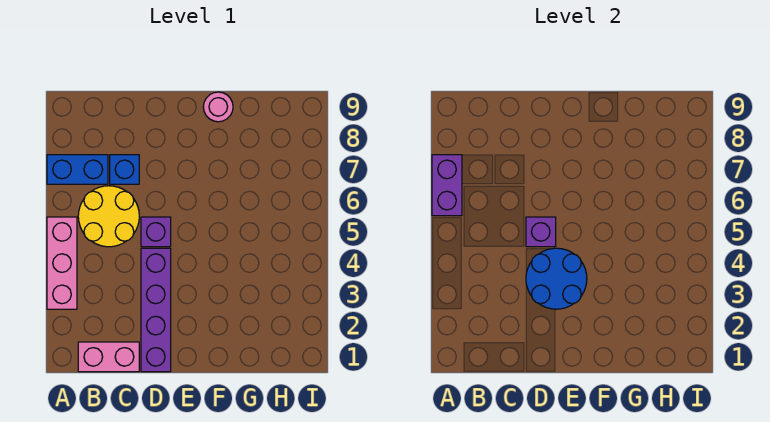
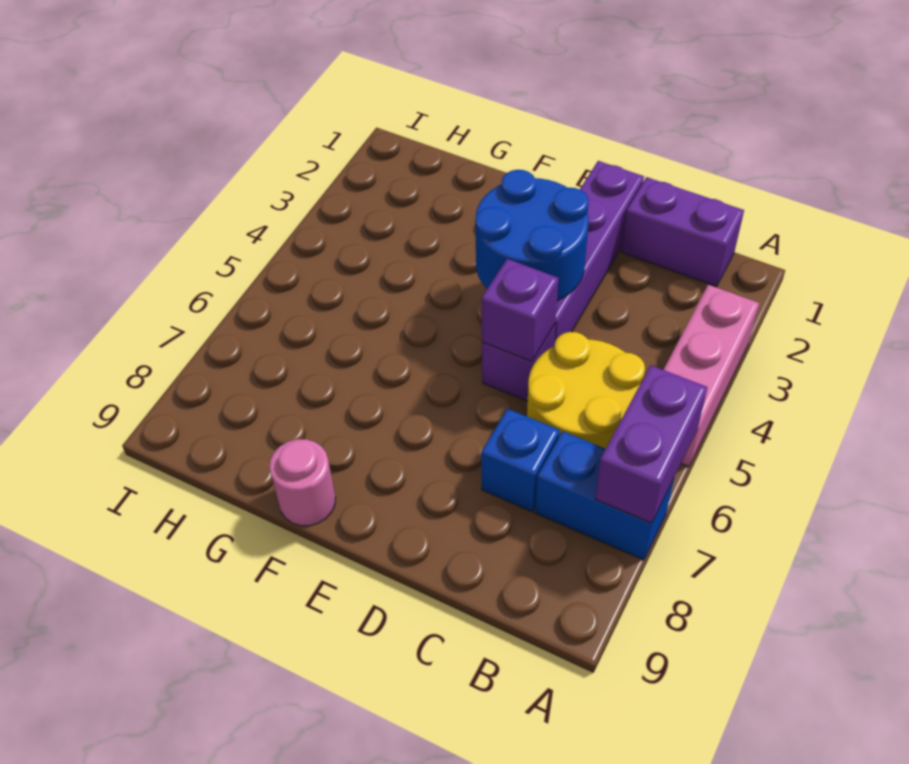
pink brick B1:C1 level 1 -> purple brick B1:C1 level 1

